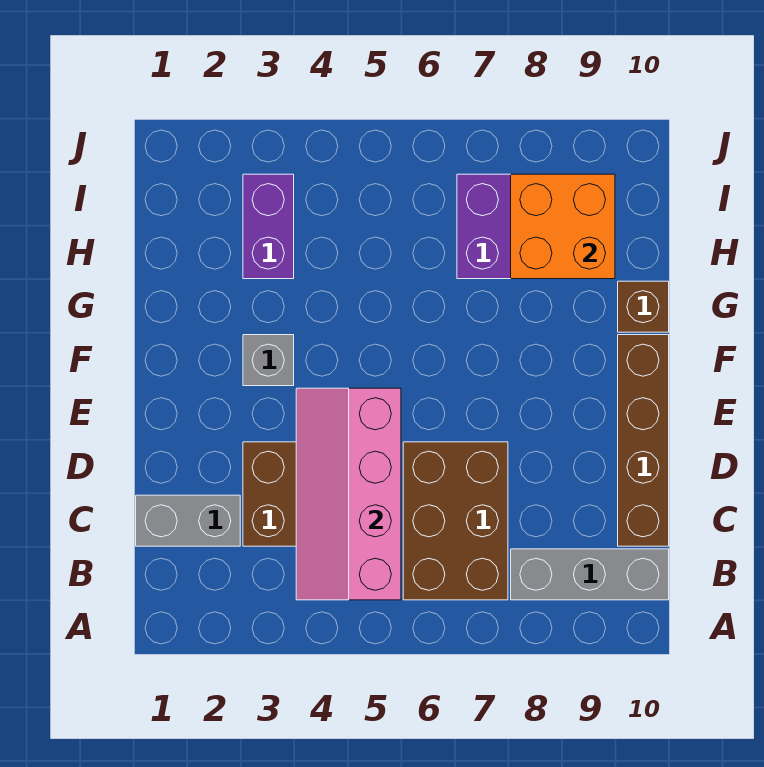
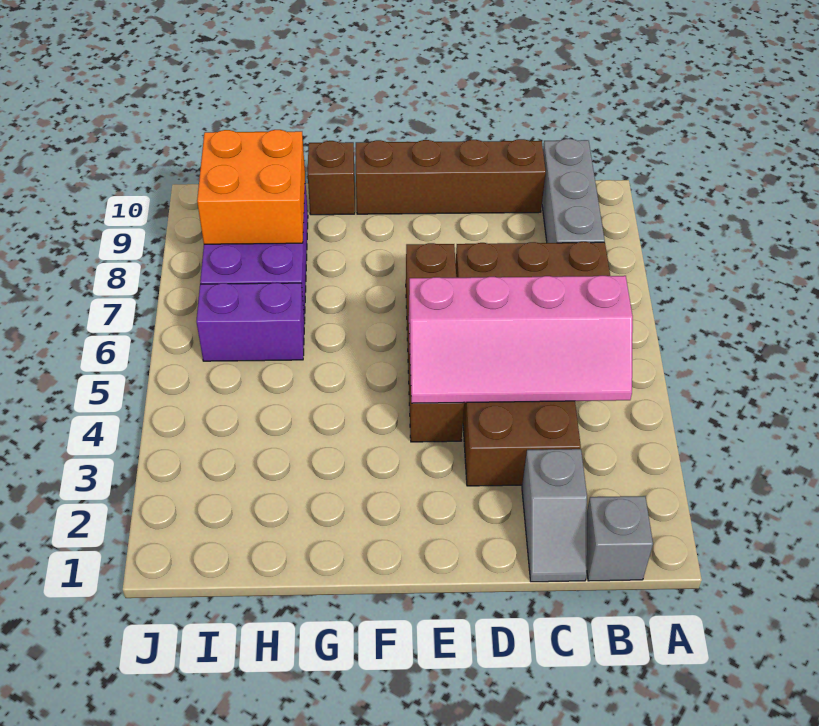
grey brick C1:C2 level 1 -> grey slope C1:C2 level 1 top 2
none -> brown brick E4:E7 level 1
grey brick F3 level 1 -> grey brick B1 level 1
purple brick H3:I3 level 1 -> purple brick H6:I6 level 1

